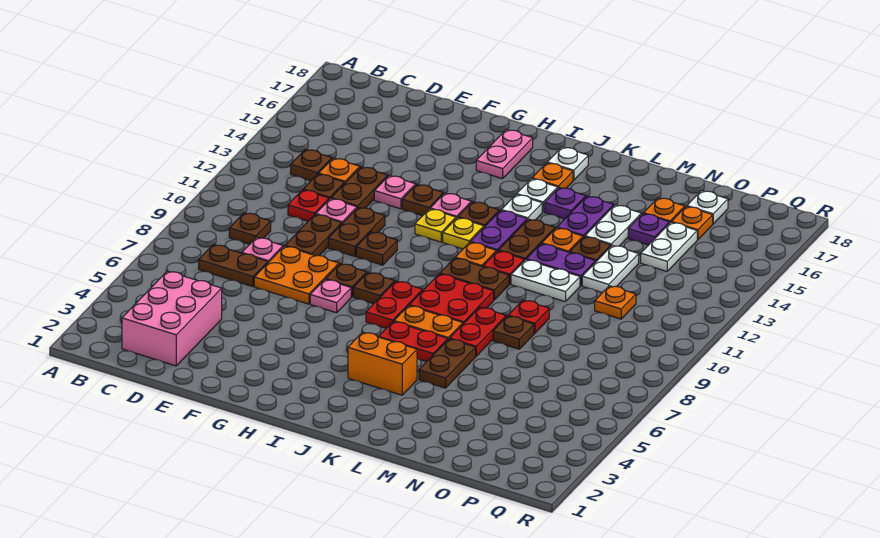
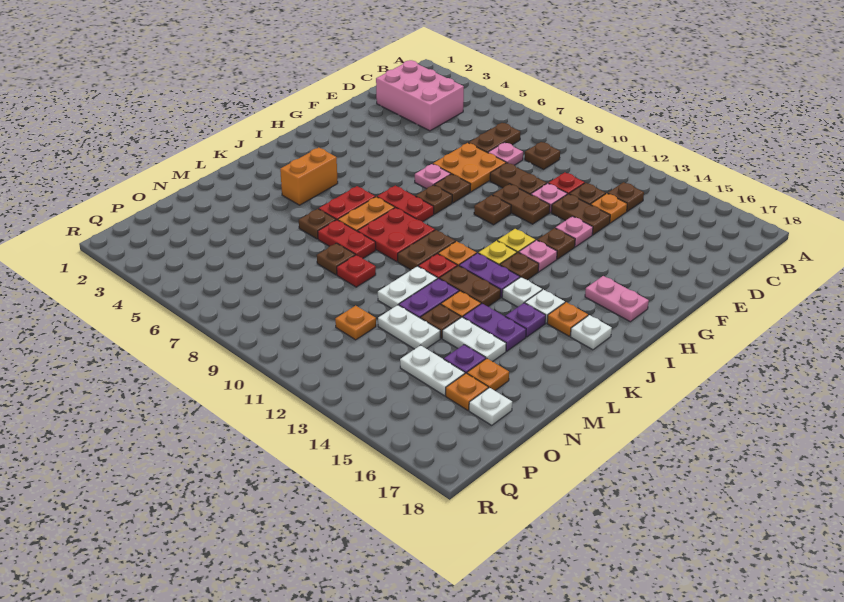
brown plate L5:L6 level 1 -> brown plate L6 level 1

